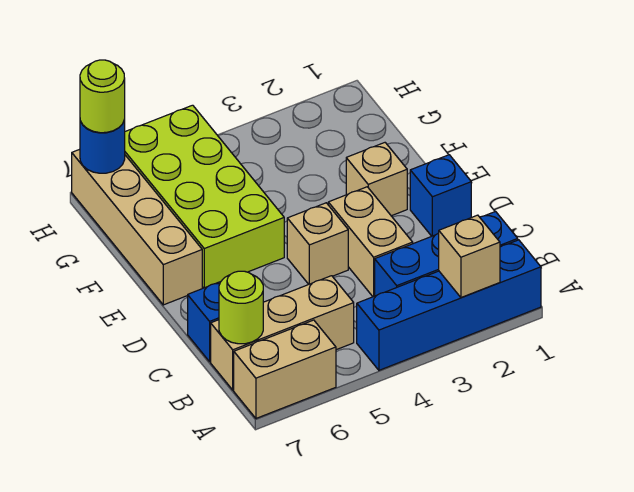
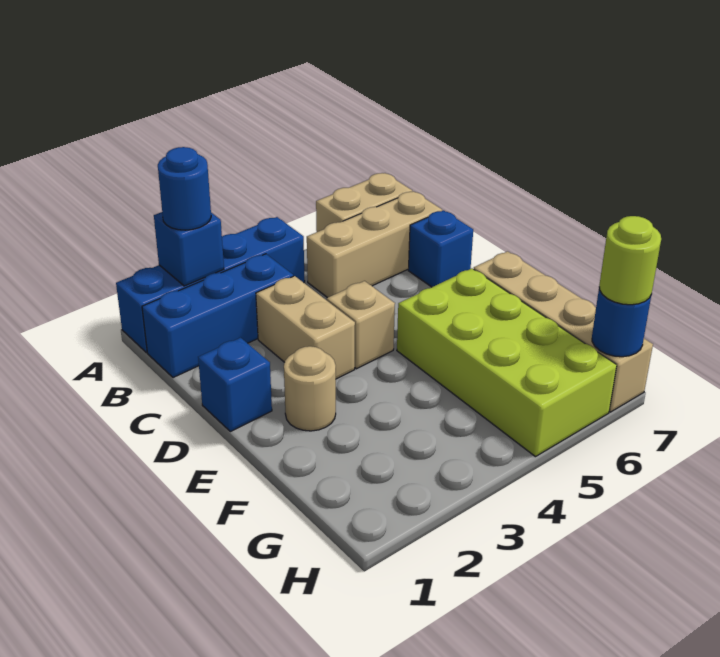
tan brick A2 level 2 -> blue brick A2 level 2
none -> blue round brick A2 level 3
lime round brick B7 level 2 -> none
tan brick E2 level 1 -> tan round brick E2 level 1

